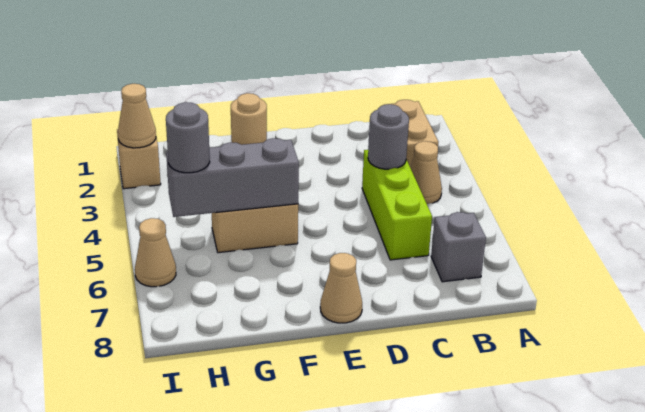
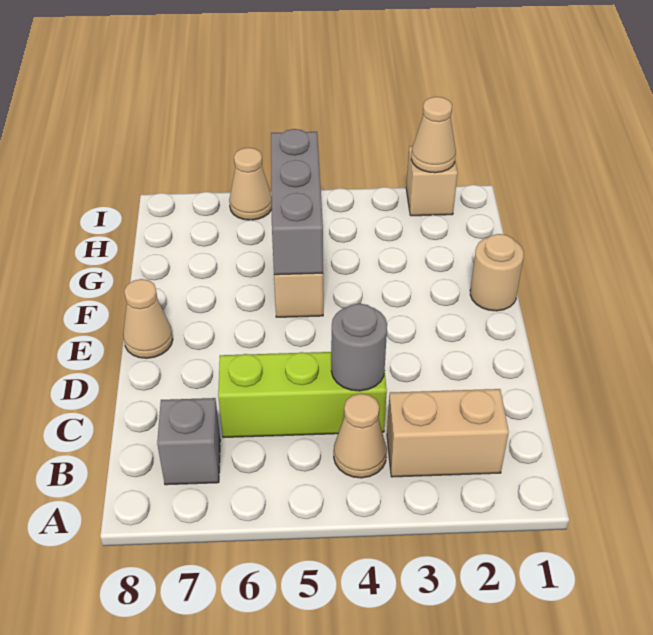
grey round brick H5 level 3 -> none

